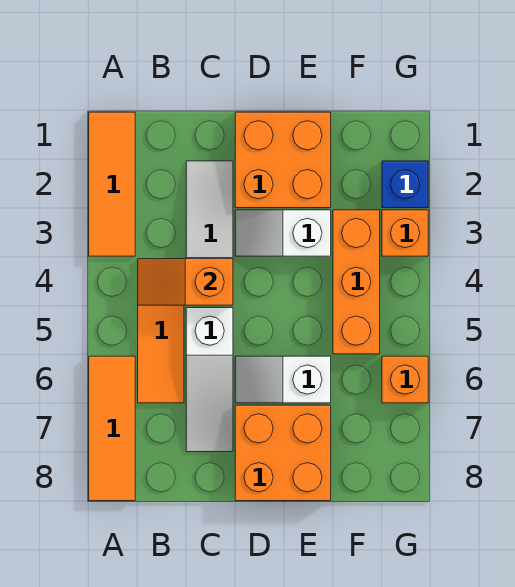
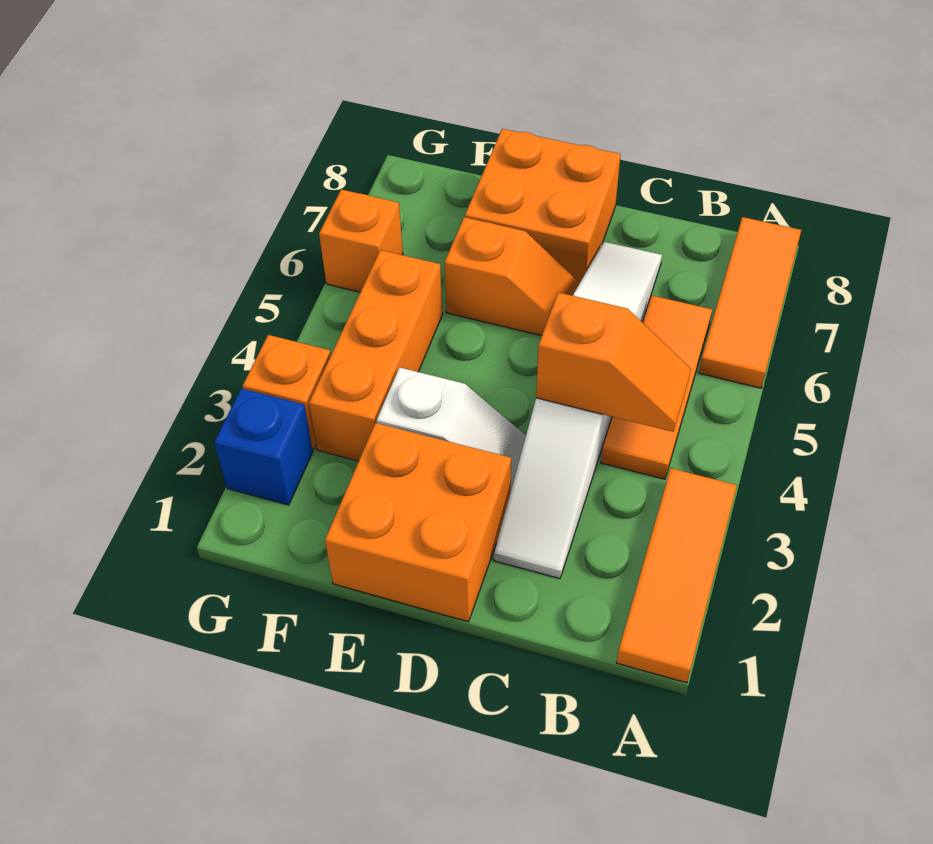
white slope D6:E6 level 1 top E -> orange slope D6:E6 level 1 top E

